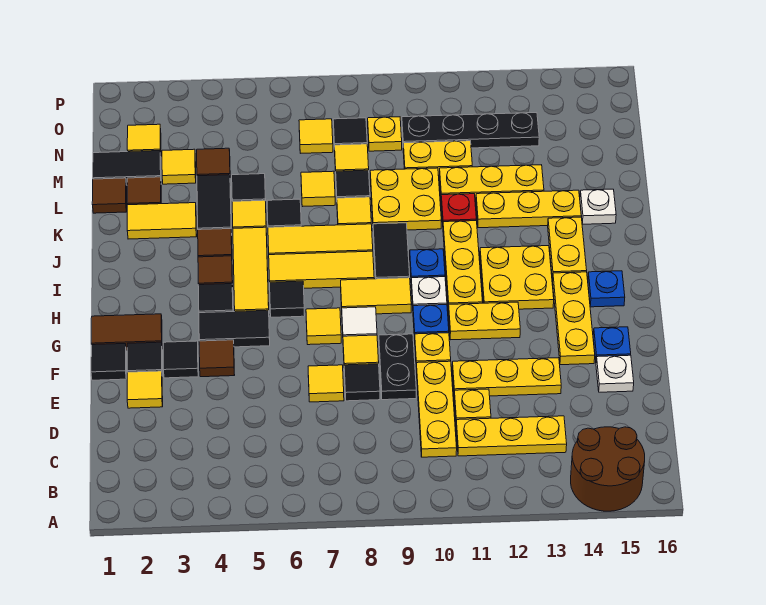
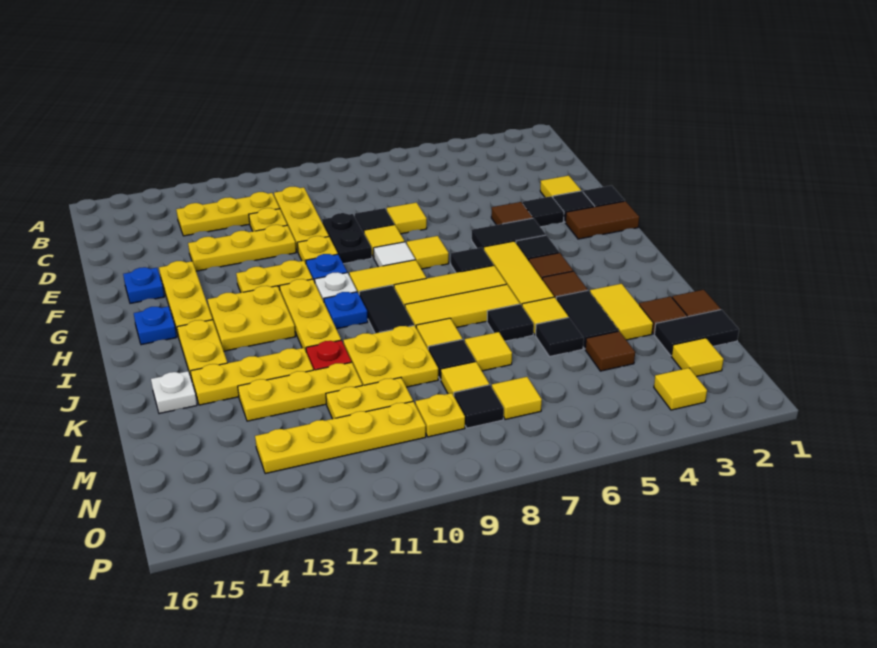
brown round brick A14:B15 level 1 -> none
white plate E15 level 1 -> none
yellow tile K2:K3 level 1 -> yellow tile K3:L3 level 1
yellow tile M3 level 1 -> yellow tile O3 level 1
black plate N10:N13 level 1 -> yellow plate N10:N13 level 1

